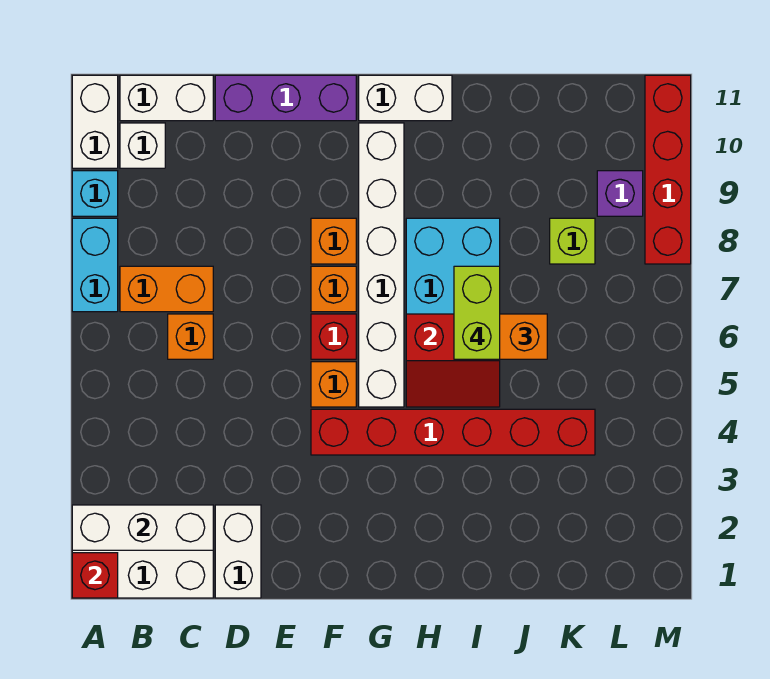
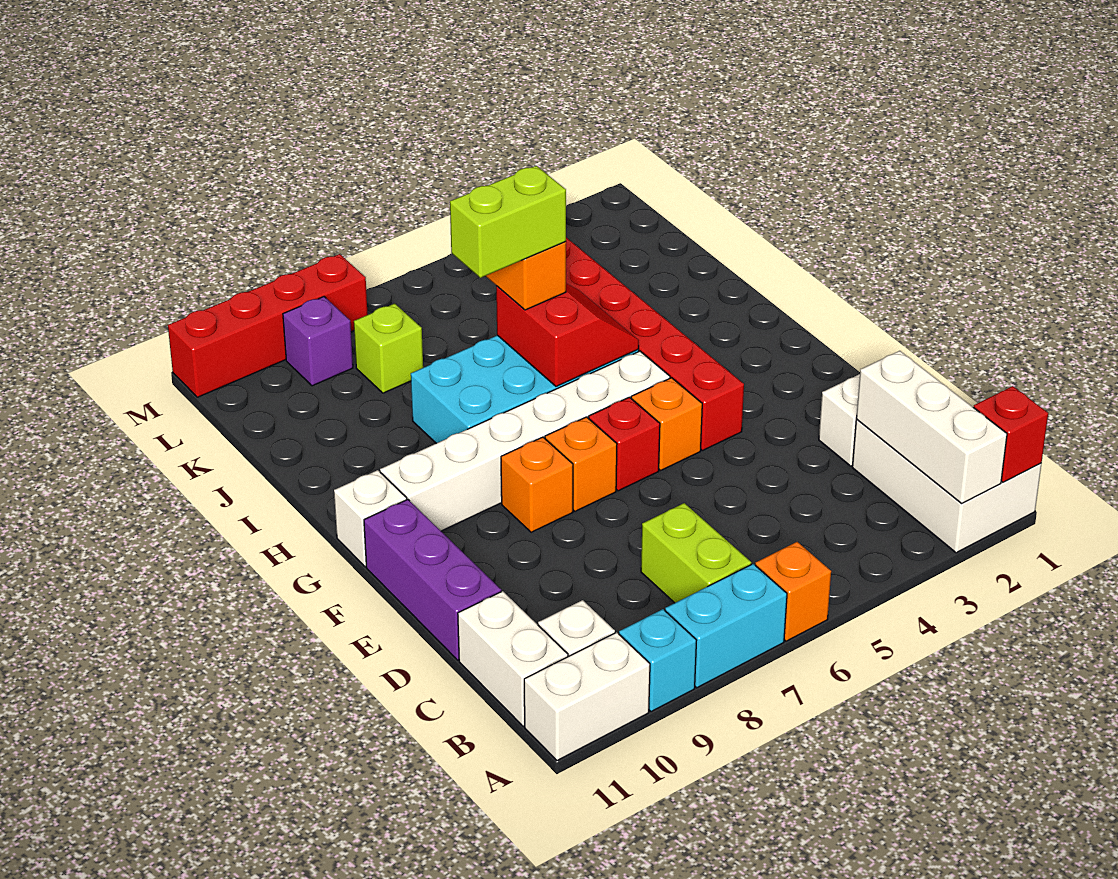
orange brick B7:C7 level 1 -> lime brick B7:C7 level 1
orange brick C6 level 1 -> orange brick A6 level 1
white brick G11:H11 level 1 -> white brick G11 level 1

